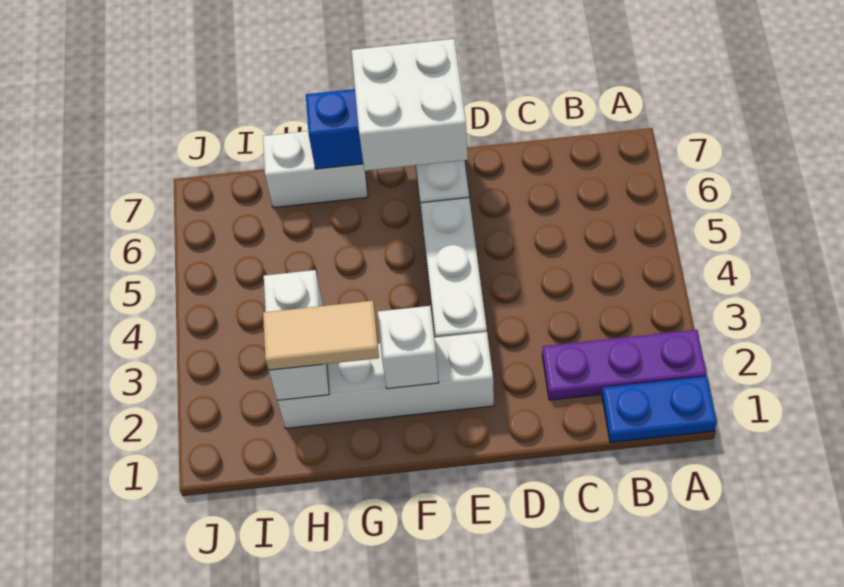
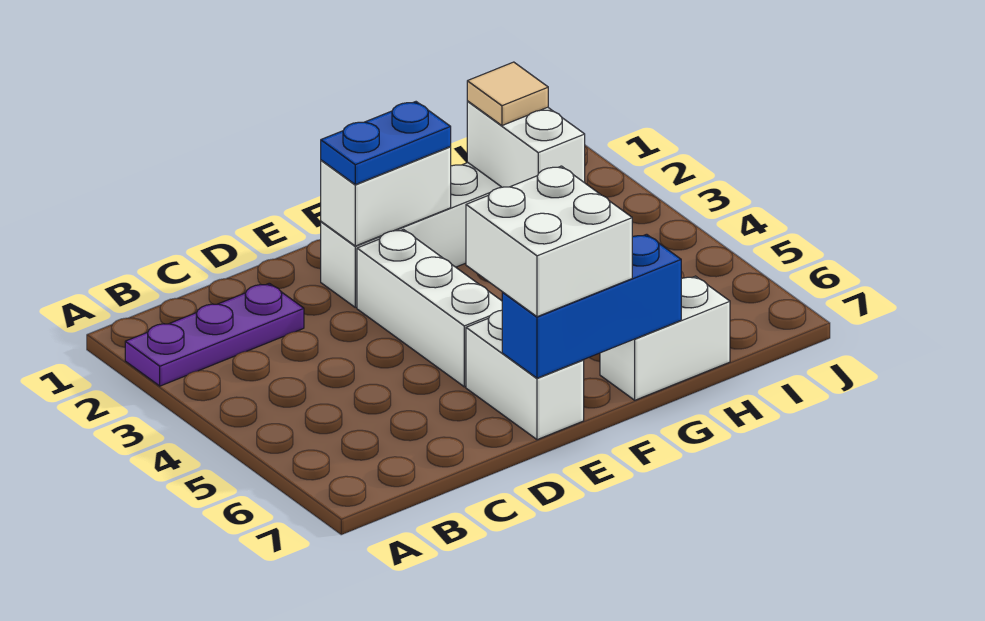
blue plate A1:B1 level 1 -> blue plate E2:F2 level 3
white brick F2 level 2 -> white brick E2:F2 level 2
tan tile G2:H2 level 3 -> tan tile H2 level 3

